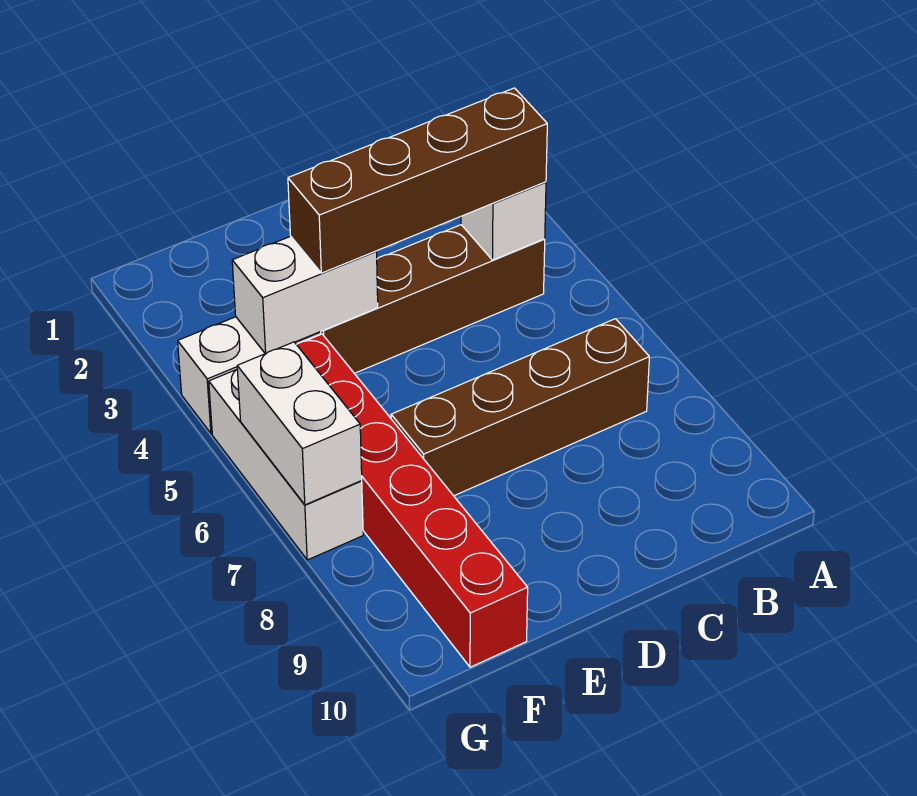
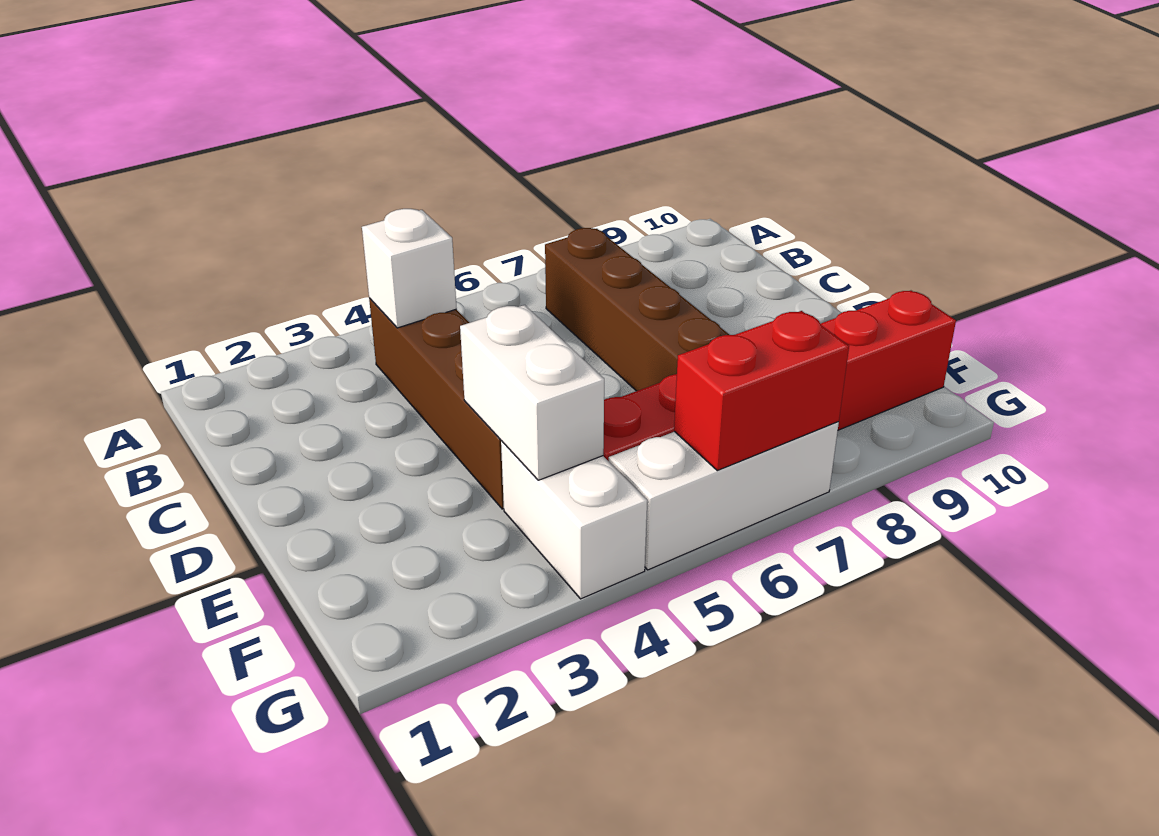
brown brick B4:E4 level 3 -> none
white brick G6:G7 level 2 -> red brick G6:G7 level 2

